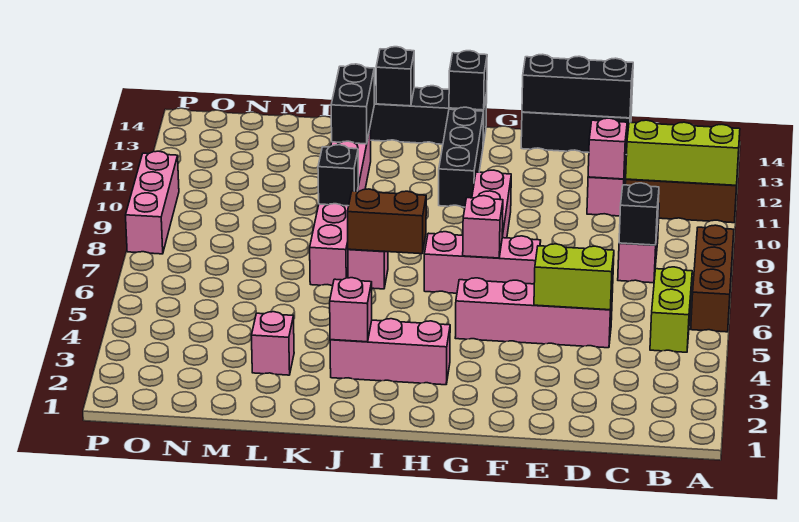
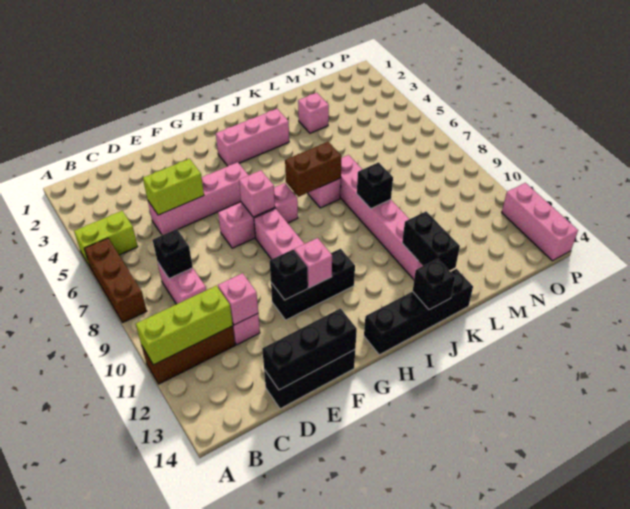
lime brick B5:B6 level 1 -> lime brick A5:B5 level 1
black brick H11:H13 level 1 -> black brick F11:H11 level 1
black brick H14 level 2 -> black brick F11 level 2
pink brick J3 level 2 -> pink brick G11 level 2
pink brick P8:P10 level 1 -> pink brick P12:P14 level 1

